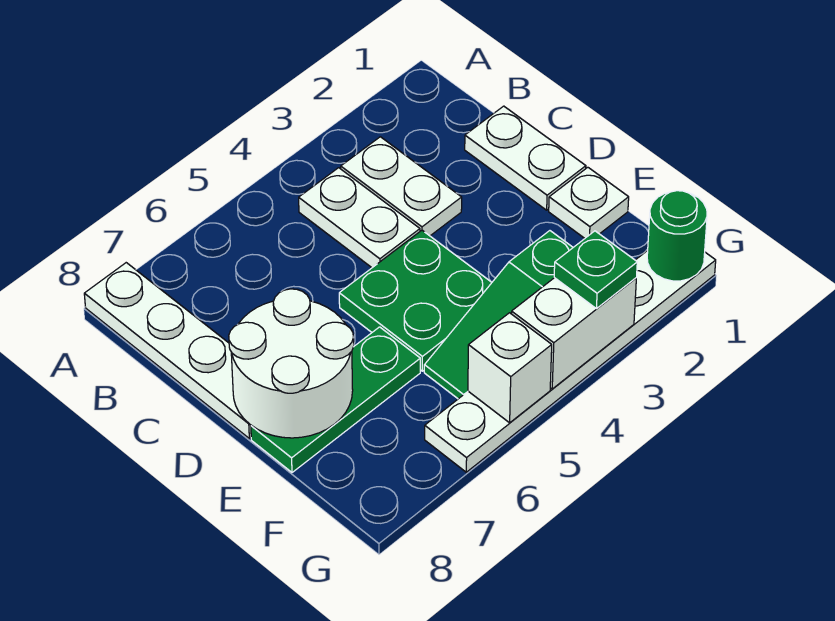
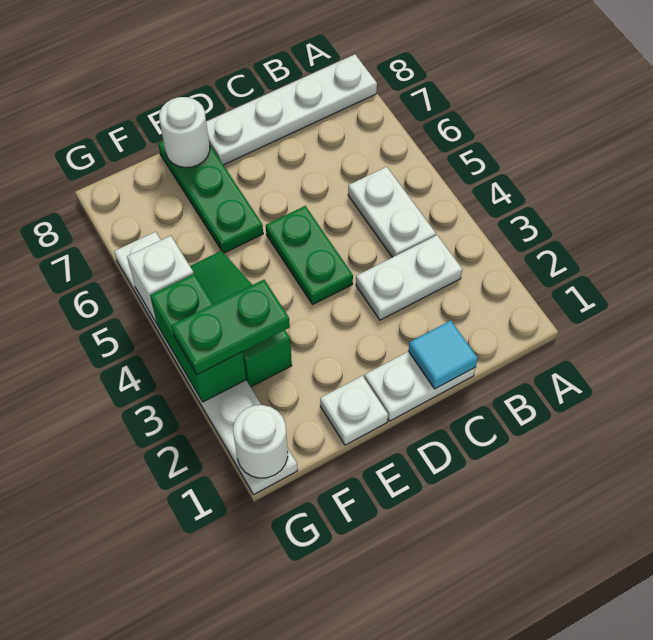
white plate B4:C4 level 1 -> white plate B4:B5 level 1
none -> cyan tile C1 level 2
green plate D4:E5 level 1 -> green plate D4:D5 level 1
white round brick D7:E8 level 2 -> white round brick E8 level 2
green round brick G1 level 2 -> white round brick G1 level 2
white brick G3:G4 level 2 -> green brick G3:G4 level 2
green plate G3 level 3 -> green plate F3:G3 level 3

